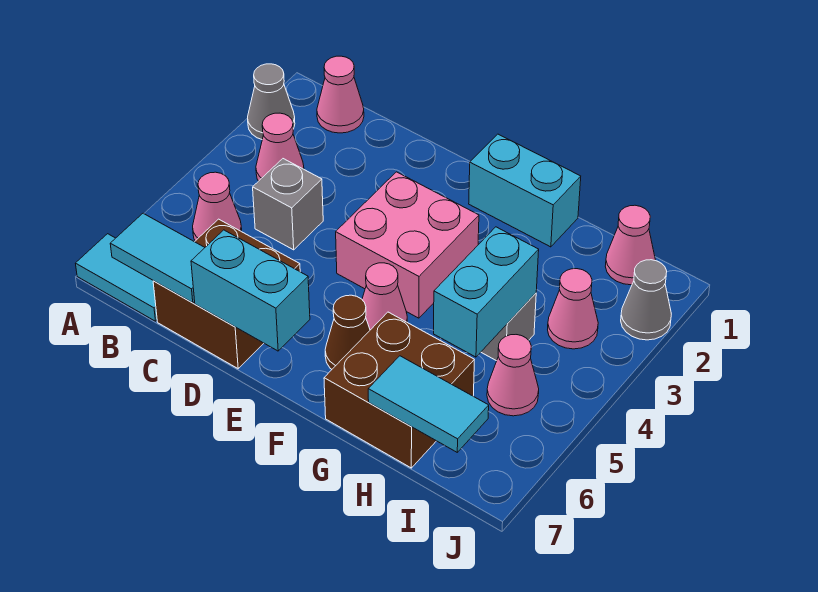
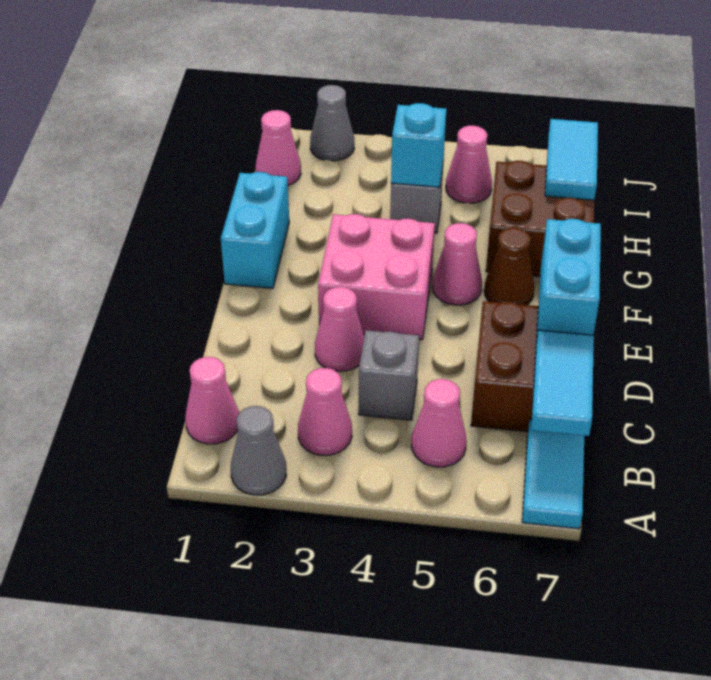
cyan brick H4:H5 level 2 -> cyan brick H4 level 2
pink cone I3 level 1 -> pink cone D3 level 1

